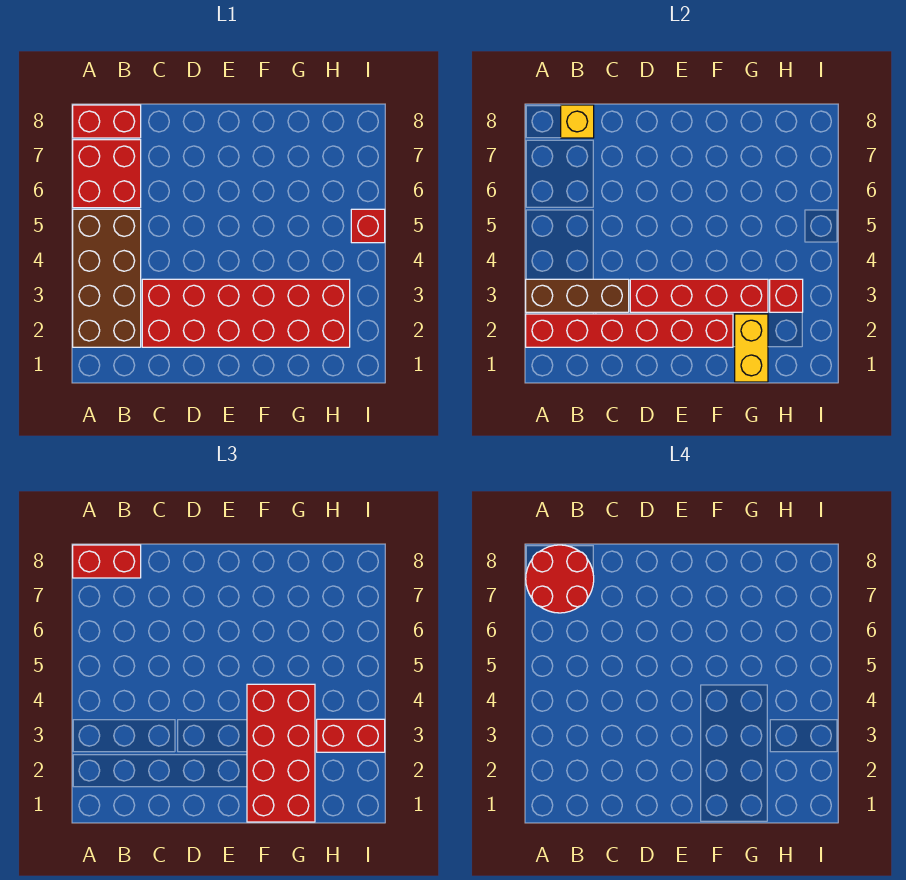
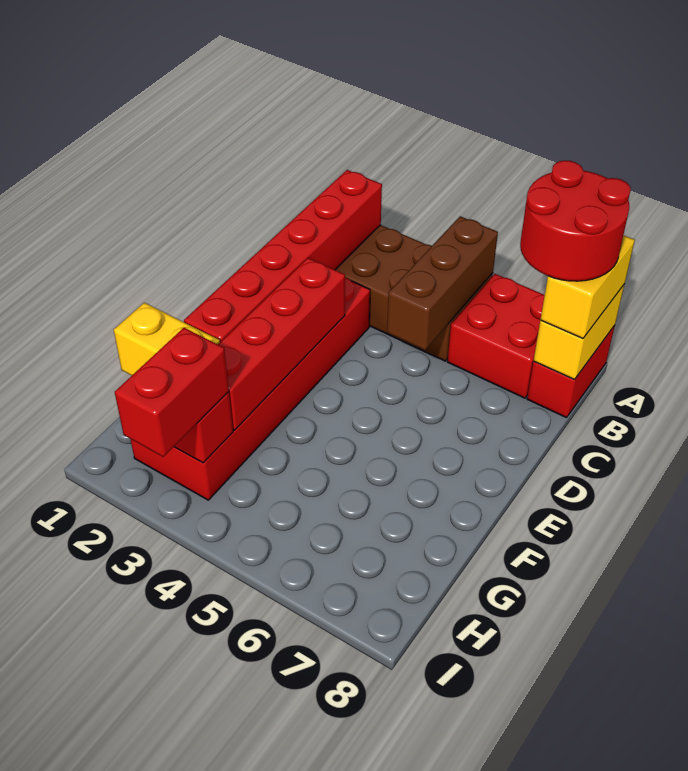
brown brick A3:C3 level 2 -> brown brick A5:C5 level 2
red brick A8:B8 level 3 -> yellow brick A8:B8 level 3
yellow brick B8 level 2 -> yellow brick A8:B8 level 2
red brick F1:G4 level 3 -> none
red brick I5 level 1 -> none

